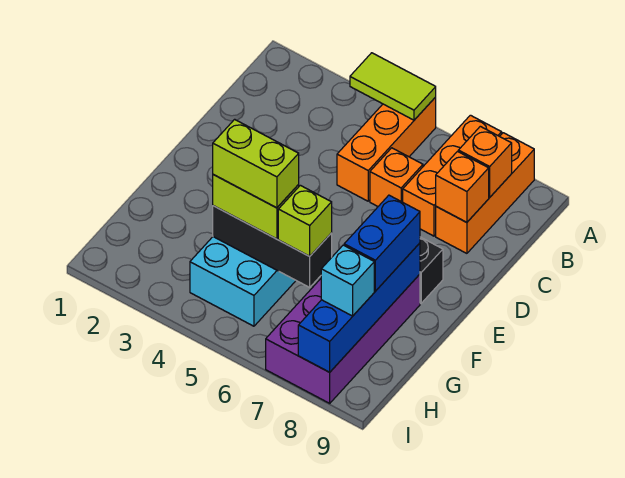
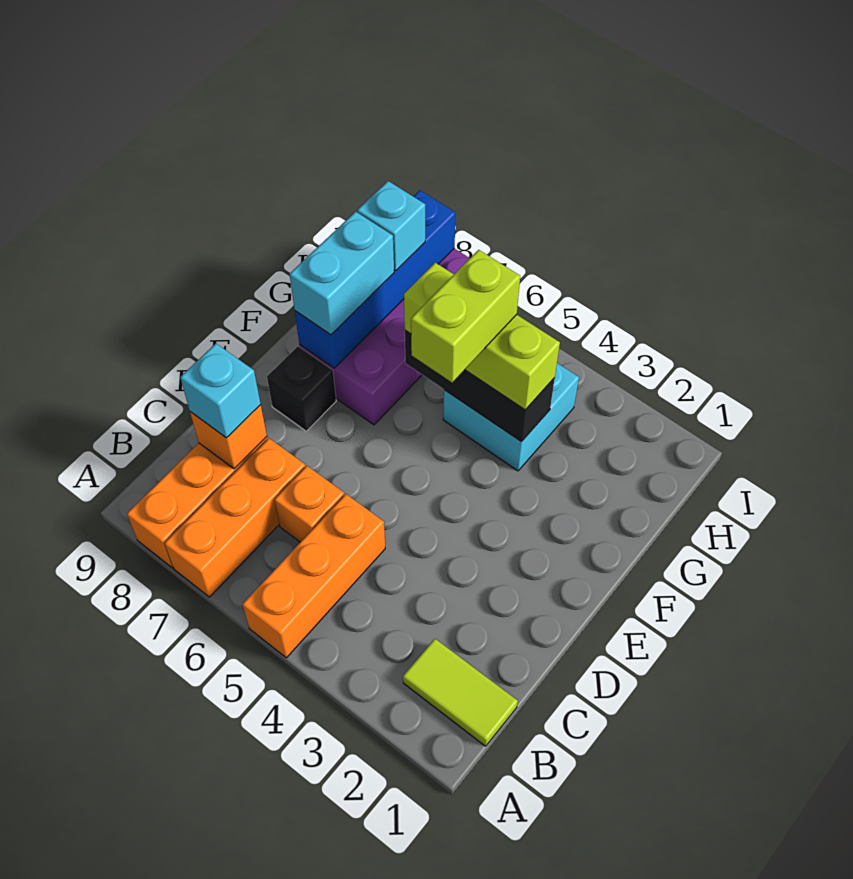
lime tile A4:A5 level 2 -> lime tile B1:B2 level 1
orange brick B8 level 2 -> none
none -> cyan brick C8 level 3
blue brick F8:G8 level 3 -> cyan brick F8:G8 level 3
lime brick G4:G5 level 4 -> lime brick F5:G5 level 4

